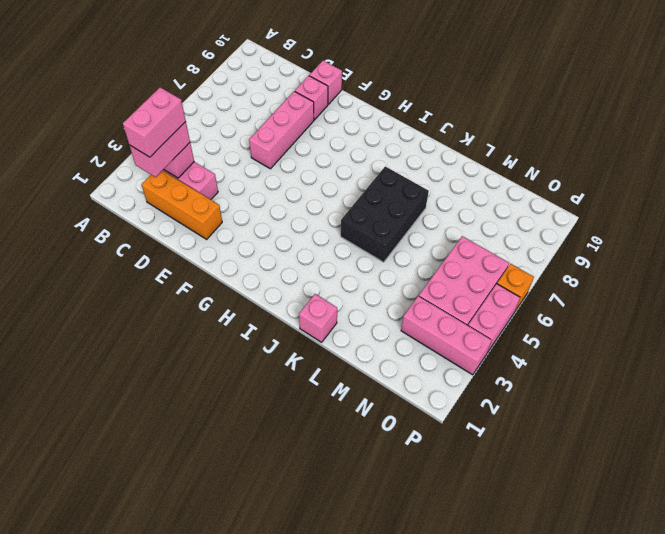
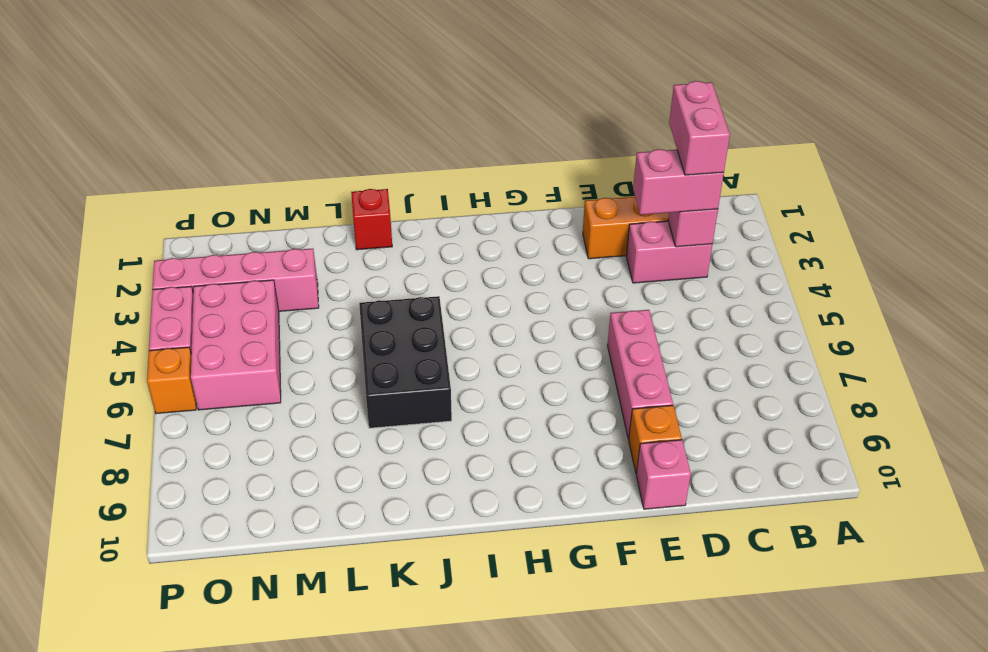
pink brick C2:C3 level 3 -> pink brick C3:D3 level 3
pink brick E9 level 1 -> orange brick E9 level 1
pink brick K1 level 1 -> red brick K1 level 1
pink brick N3:P3 level 1 -> pink brick M3:P3 level 1

